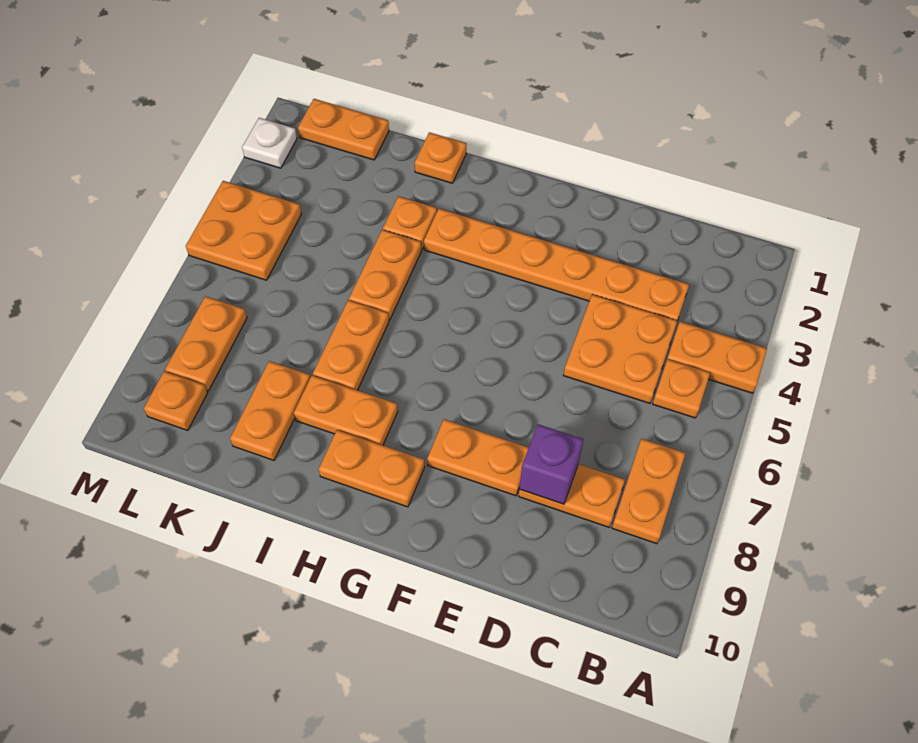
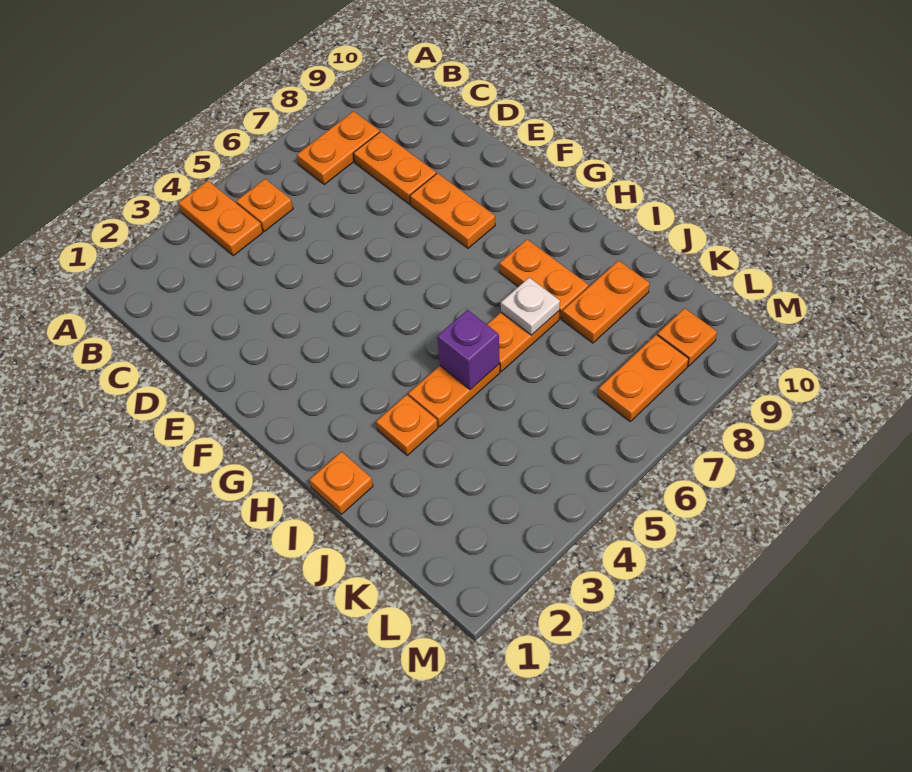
orange plate C3:H3 level 1 -> none
orange plate C4:D5 level 1 -> none
purple brick D8 level 2 -> purple brick I5 level 2
orange plate G9:H9 level 1 -> none
orange plate K1:L1 level 1 -> none
orange plate L4:M5 level 1 -> none
white plate M2 level 1 -> white plate I7 level 2

